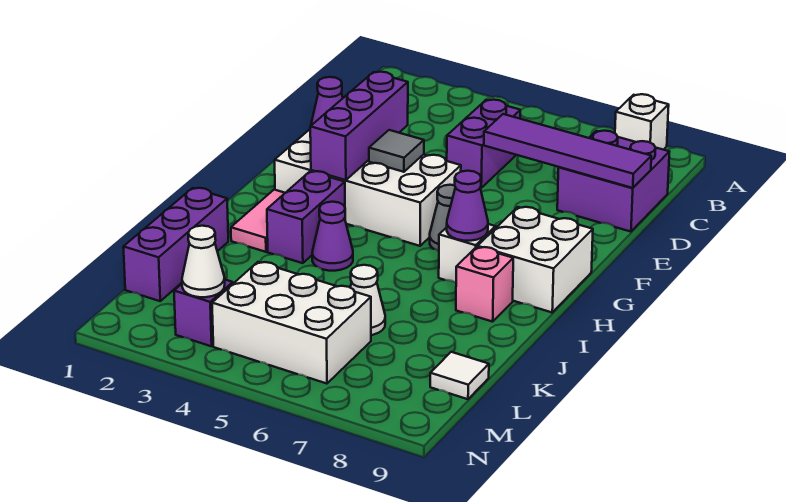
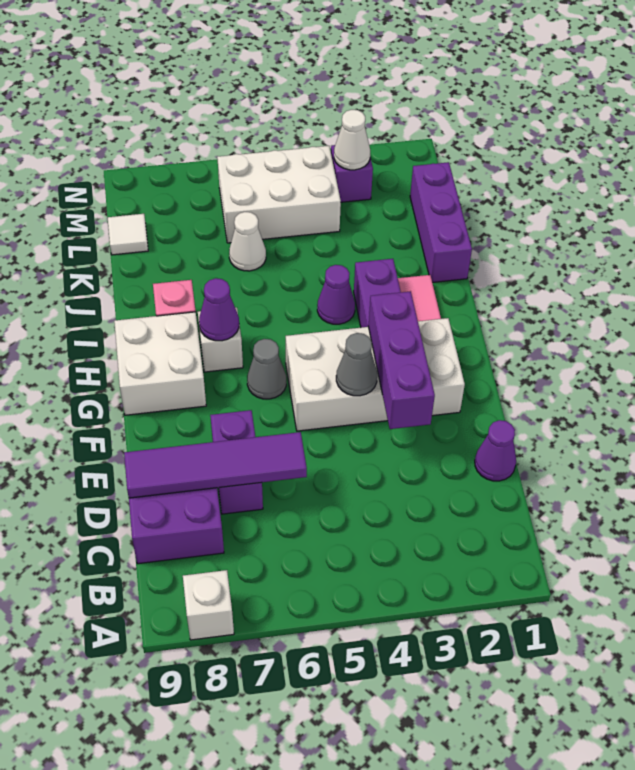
purple brick C5:D5 level 1 -> purple brick D7:E7 level 1
grey tile F4 level 2 -> grey cone F4 level 2

